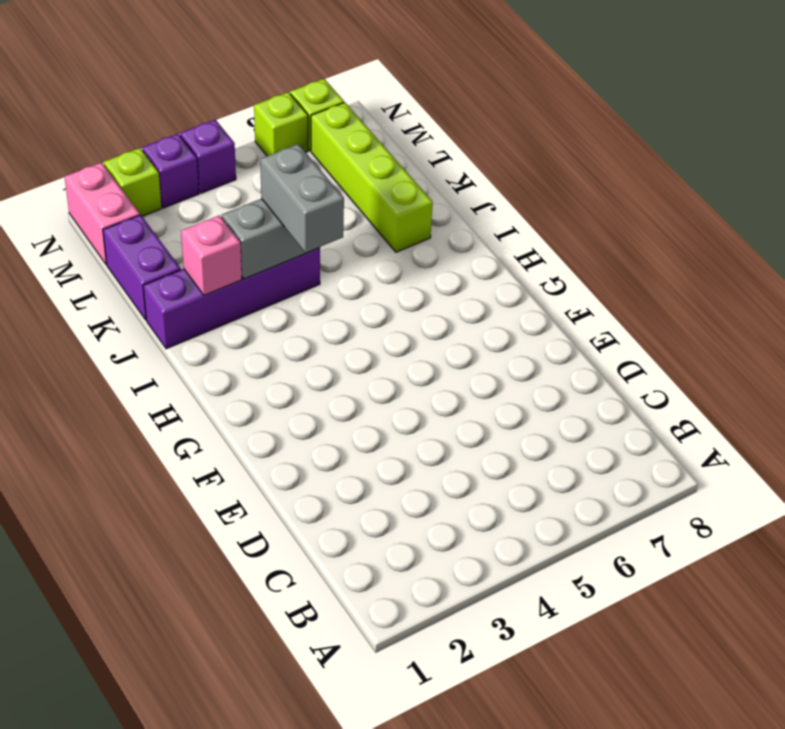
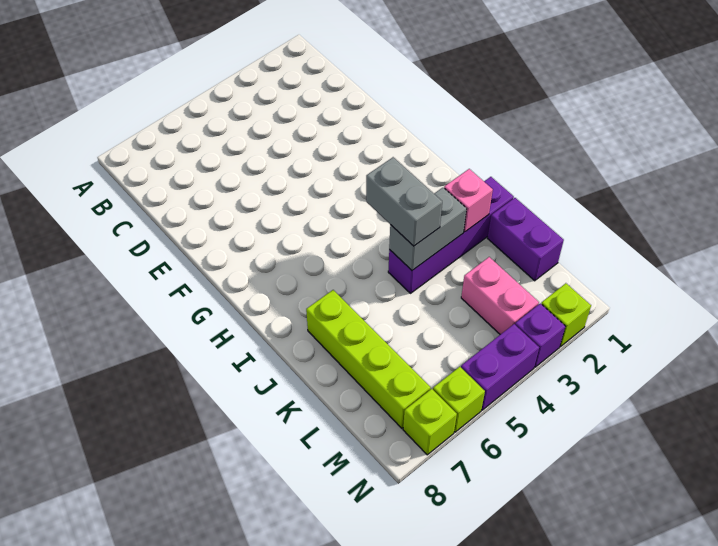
pink brick M1:N1 level 1 -> pink brick L3:M3 level 1
purple brick N4 level 1 -> purple brick N4:N5 level 1

